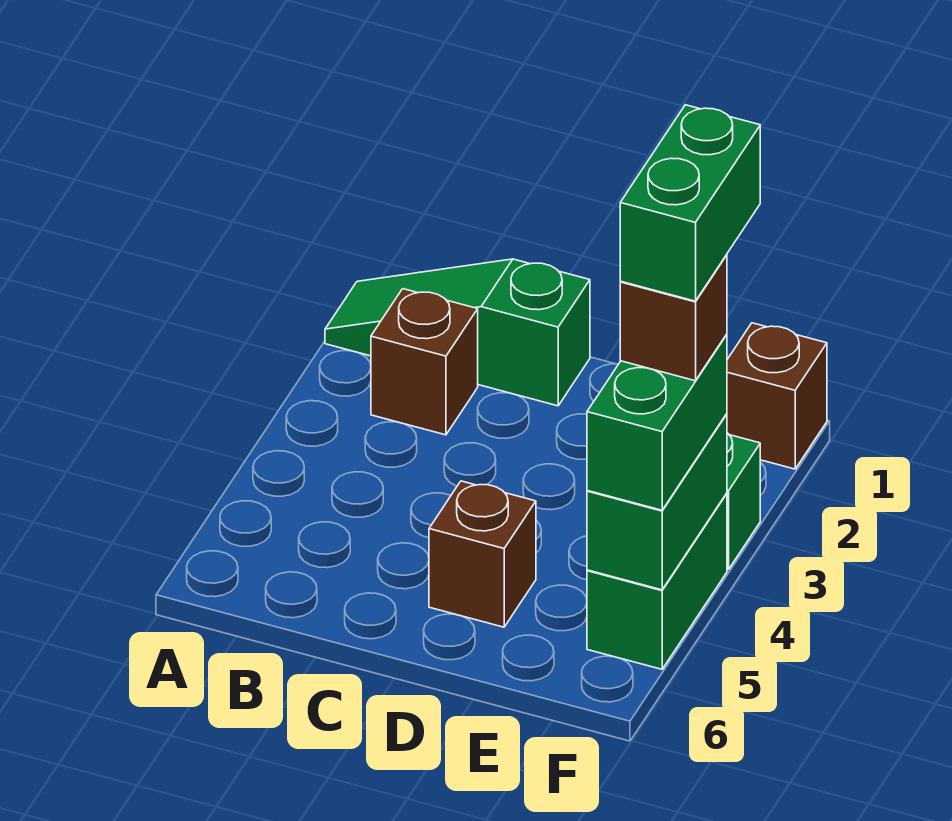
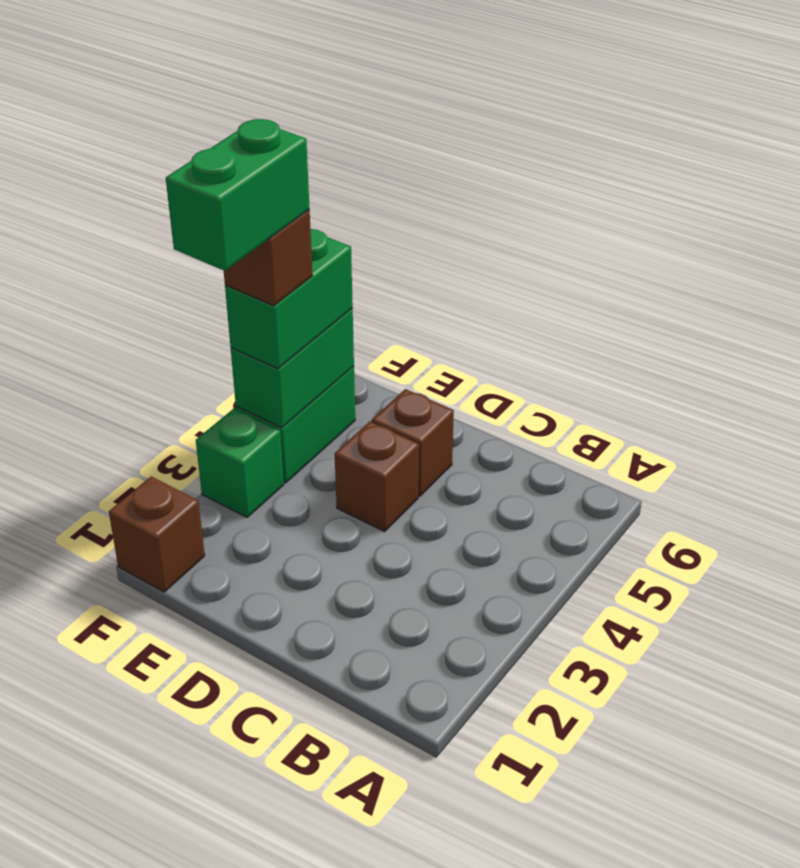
green slope A1:C1 level 1 top C -> none
brown brick B2 level 1 -> brown brick D4 level 1

